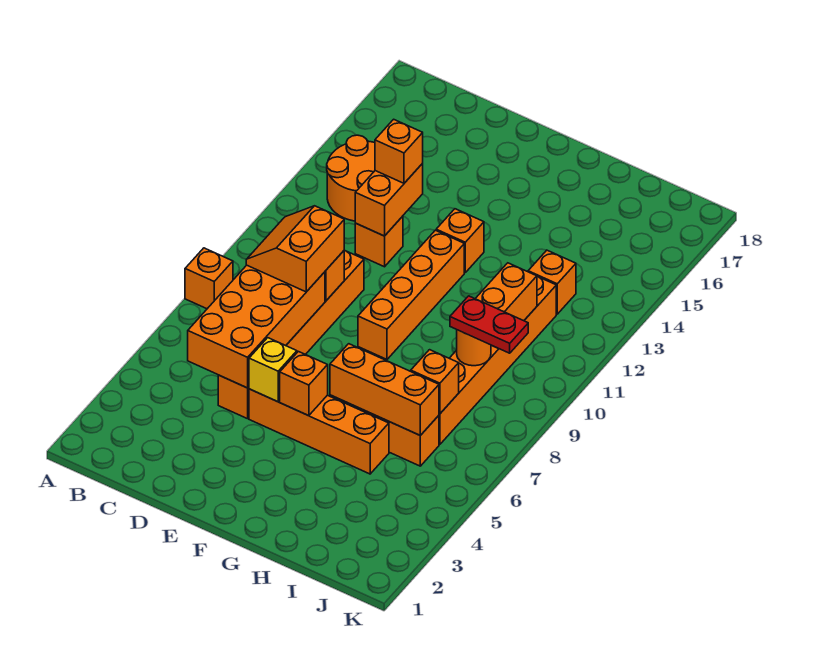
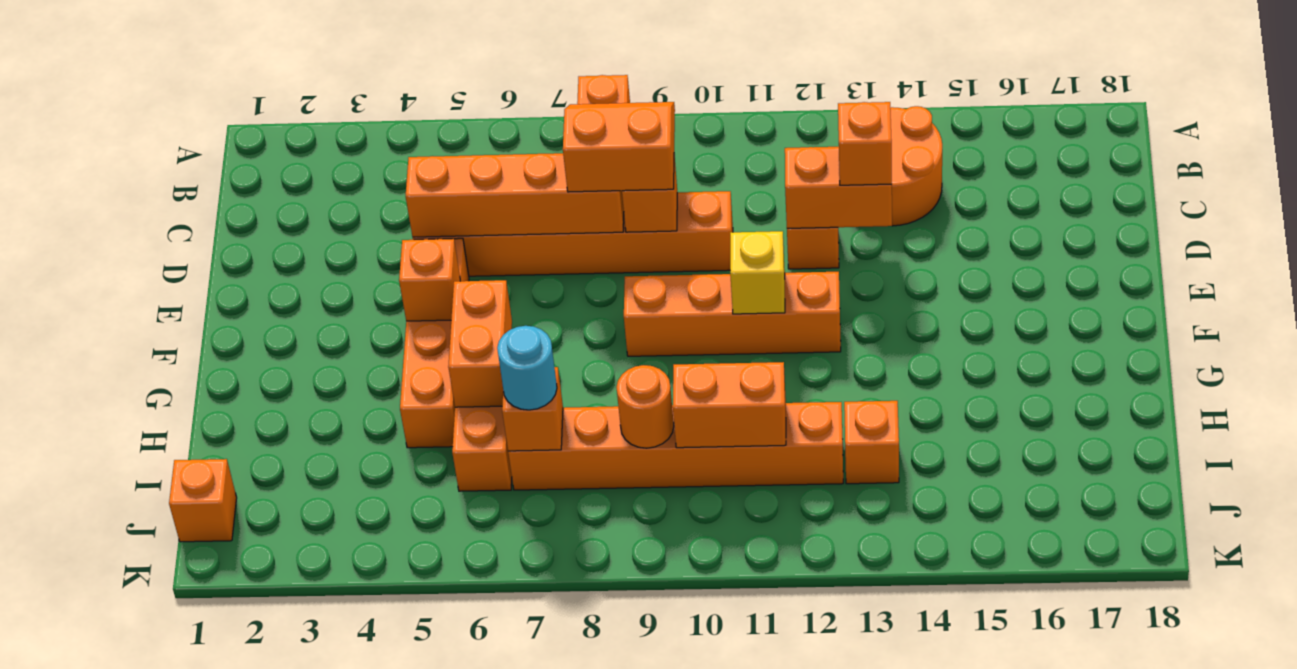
orange brick C5:D8 level 2 -> orange brick D5:D8 level 2
yellow brick E5 level 2 -> yellow brick F11 level 2
orange brick F13 level 1 -> orange brick J1 level 1
orange brick G6:I6 level 2 -> orange brick G6:H6 level 2
none -> cyan round brick I7 level 3
red plate I9:J9 level 3 -> none

